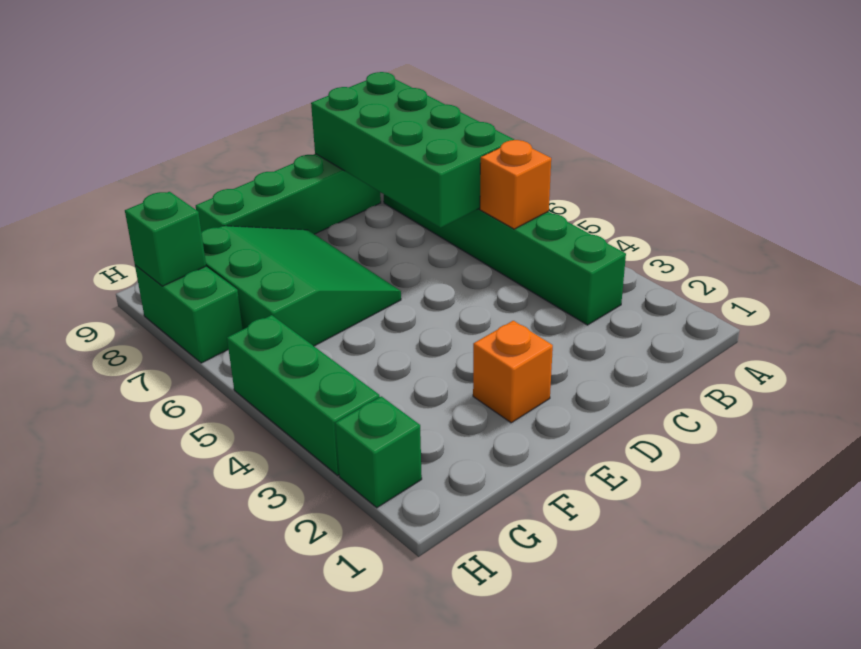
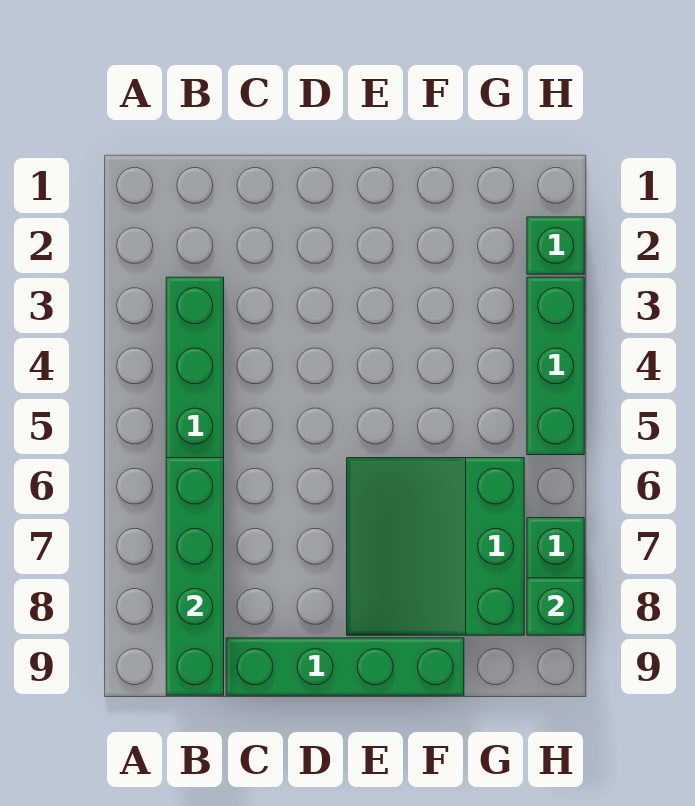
orange brick B5 level 2 -> none
green brick B6:C9 level 2 -> green brick B6:B9 level 2
orange brick E2 level 1 -> none

